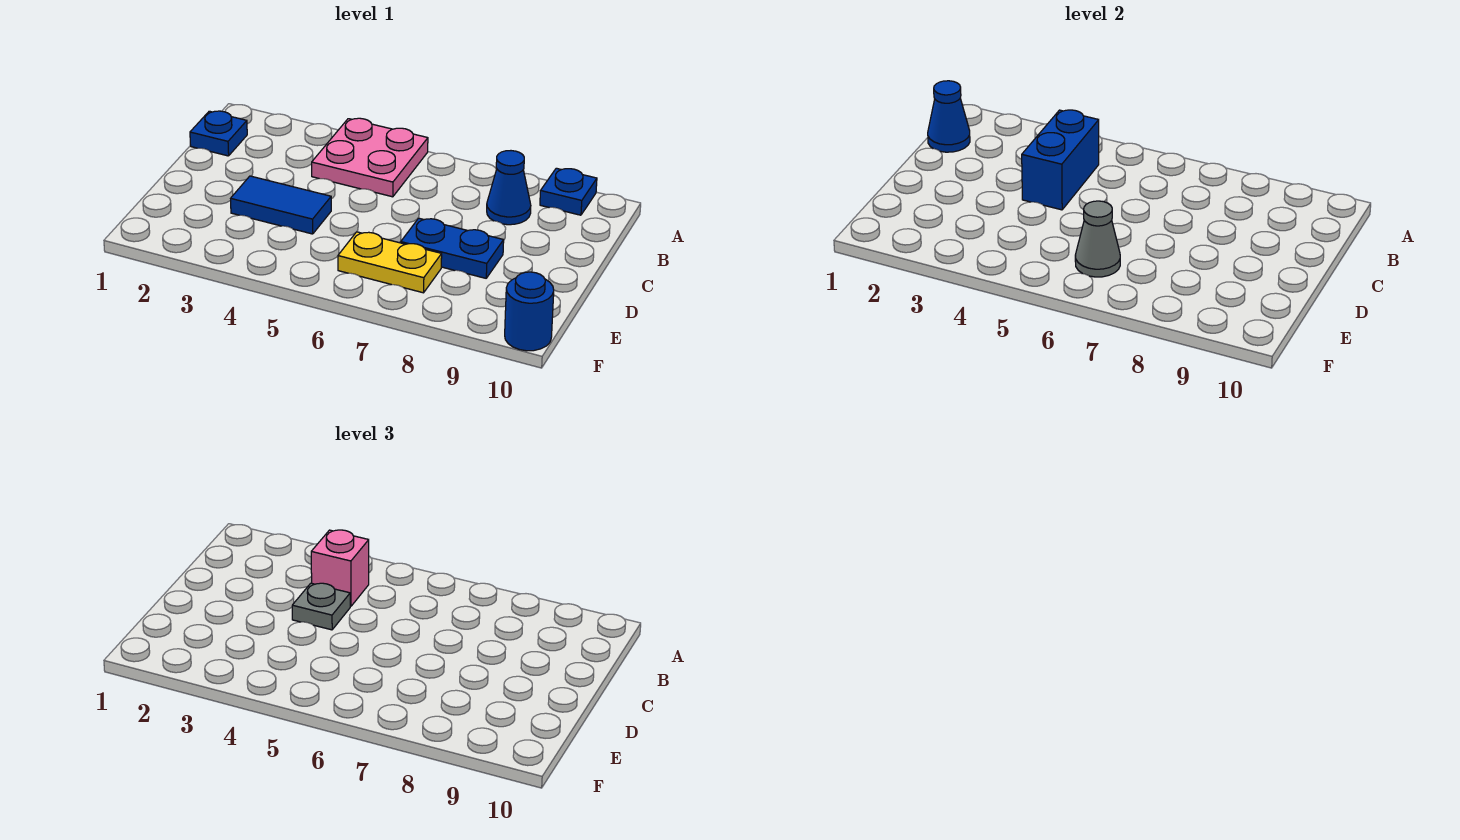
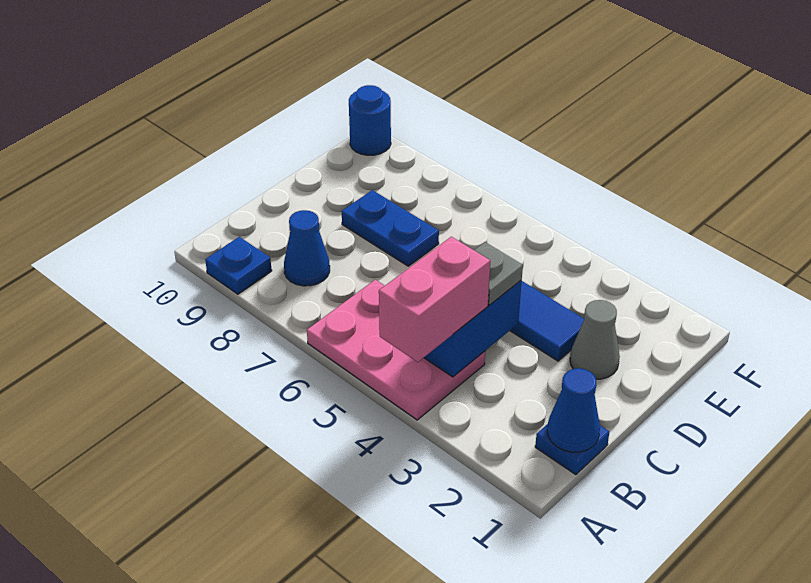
pink plate A4:B5 level 1 -> pink plate A4:B6 level 1
pink brick B4 level 3 -> pink brick A4:B4 level 3
yellow plate E6:E7 level 1 -> none
grey cone E6 level 2 -> grey cone D2 level 1

